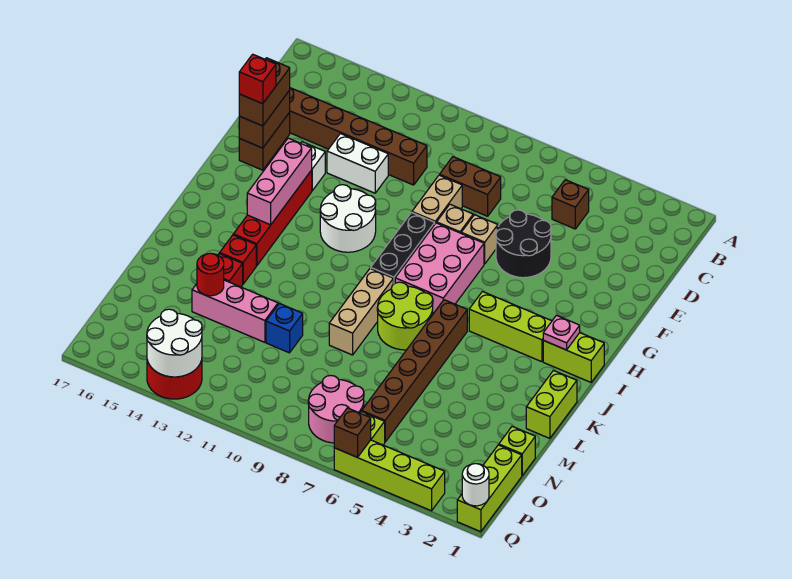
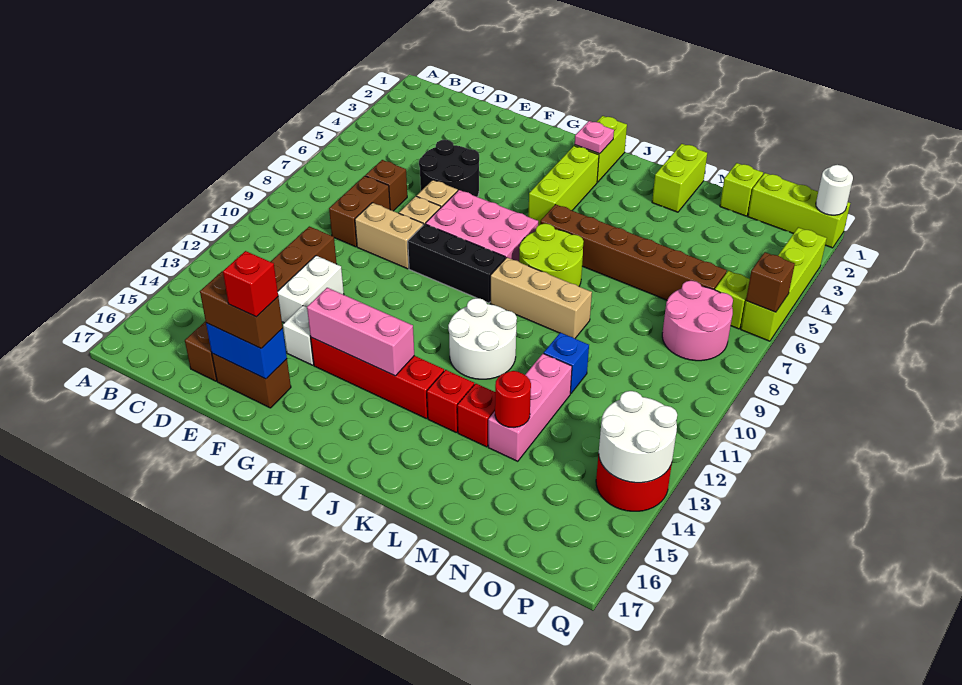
brown brick C5 level 1 -> brown brick D7 level 1
brown brick E16:F16 level 2 -> blue brick E16:F16 level 2
white round brick G11:H12 level 1 -> white round brick J11:K12 level 1
lime brick K1:L1 level 1 -> lime brick L1:L2 level 1

